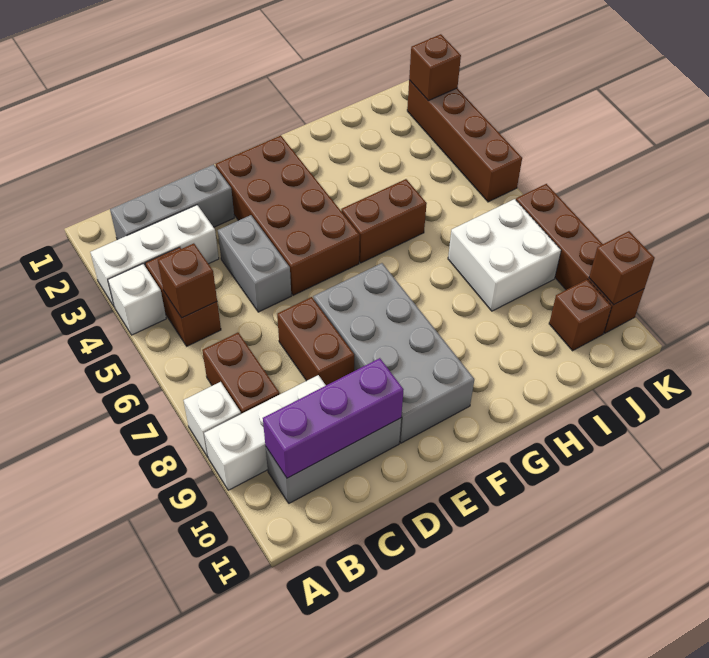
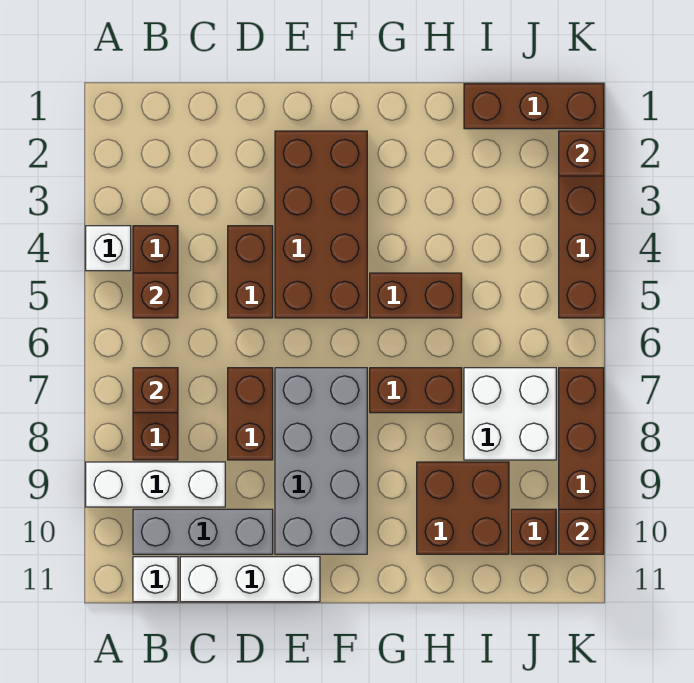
white brick A3:C3 level 1 -> white brick C11:E11 level 1
white brick A8 level 1 -> white brick B11 level 1
grey brick B2:D2 level 1 -> none
none -> brown brick B7 level 2
purple brick B10:D10 level 2 -> none
grey brick D4:D5 level 1 -> brown brick D4:D5 level 1
none -> brown brick G7:H7 level 1
none -> brown brick H9:I10 level 1
none -> brown brick I1:K1 level 1

